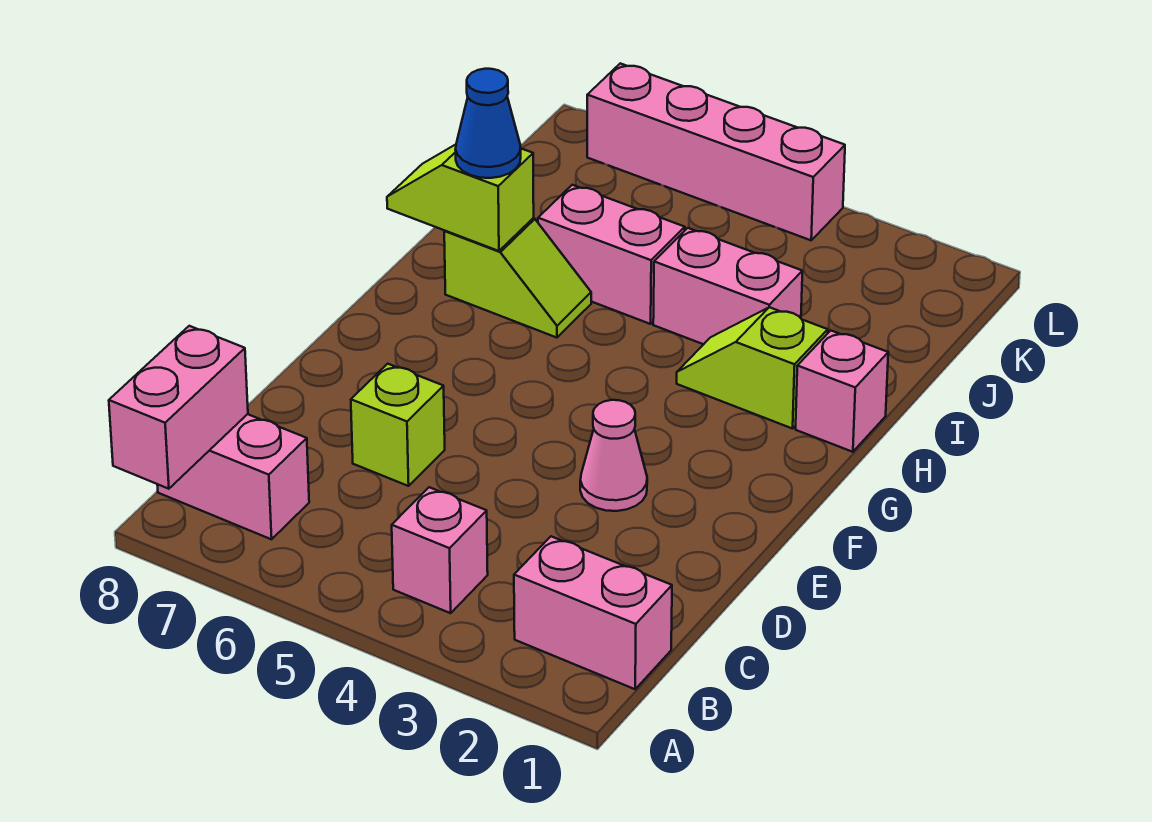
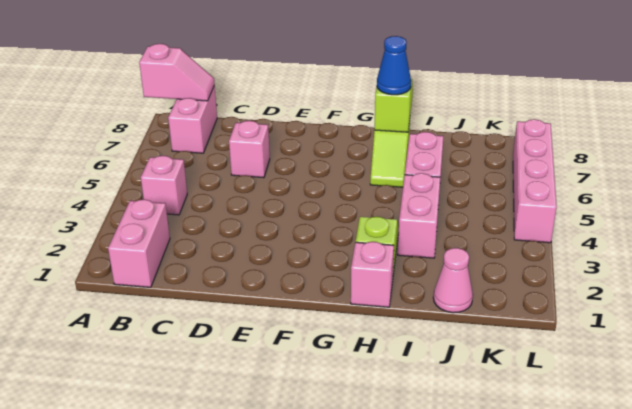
pink brick A8:B8 level 2 -> pink slope A8:B8 level 2 top A
lime brick D6 level 1 -> pink brick D6 level 1
pink cone E3 level 1 -> pink cone J1 level 1

